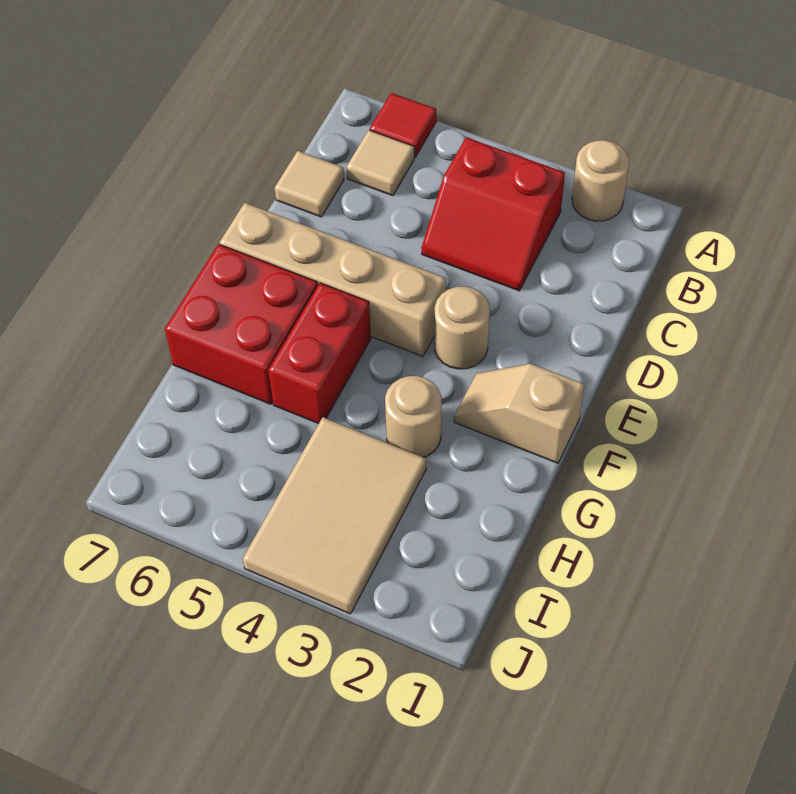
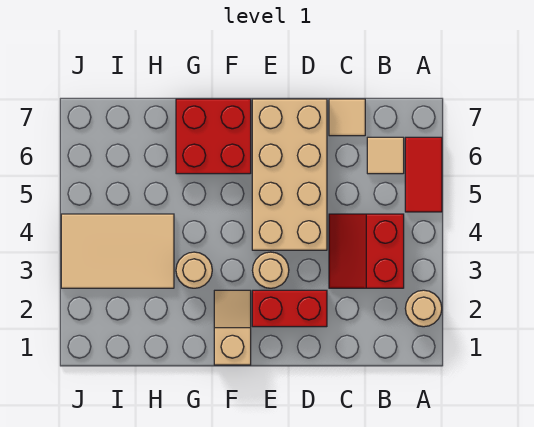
red tile A6 level 1 -> red tile A5:A6 level 1
tan brick E4:E7 level 1 -> tan brick D4:E7 level 1
red brick F5:G5 level 1 -> red brick D2:E2 level 1

